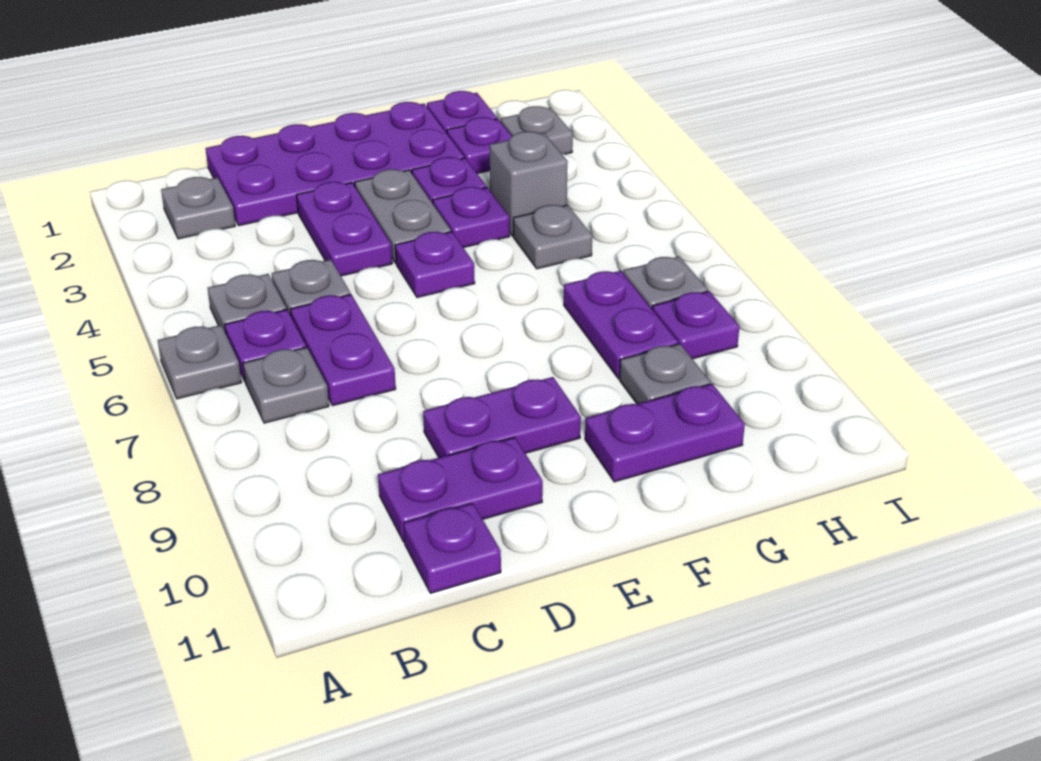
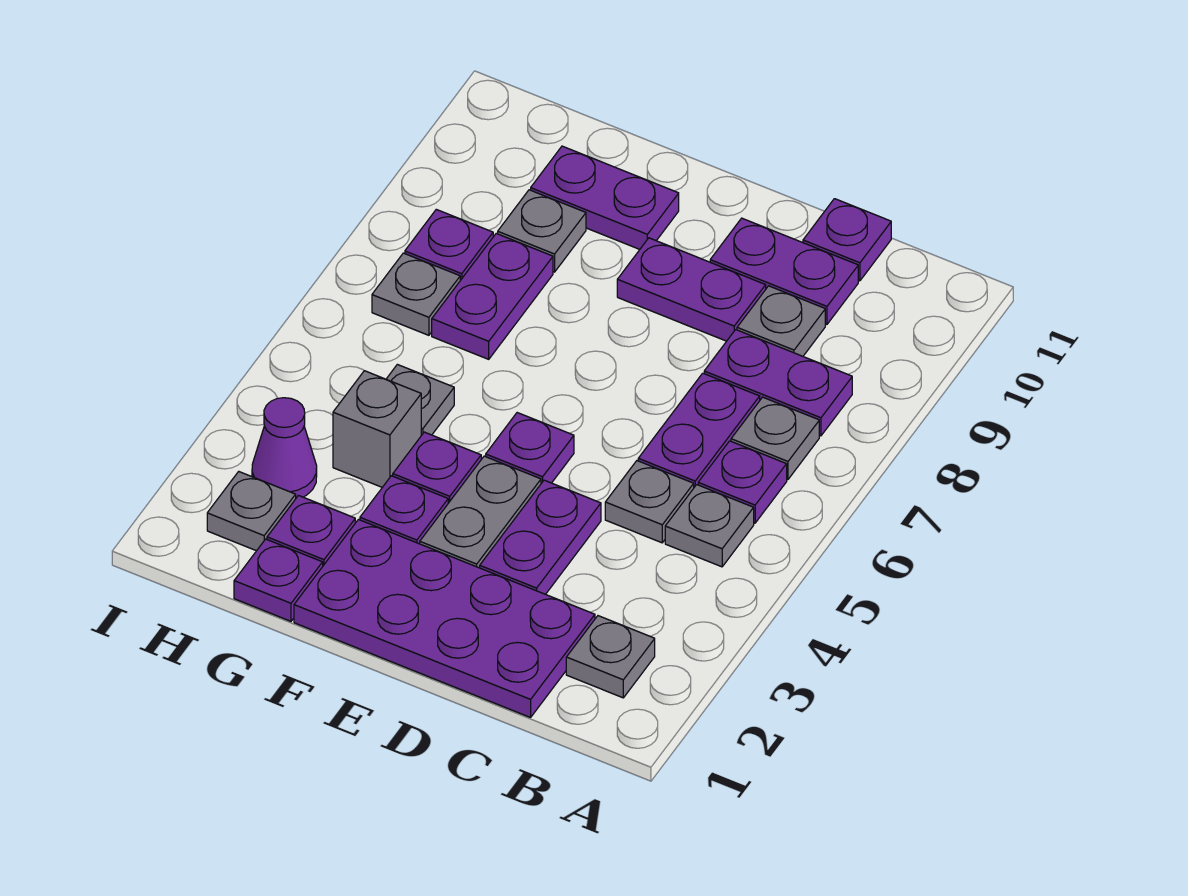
grey plate A6 level 1 -> grey plate C9 level 1
none -> purple plate B8:C8 level 1
none -> purple cone H3 level 1

